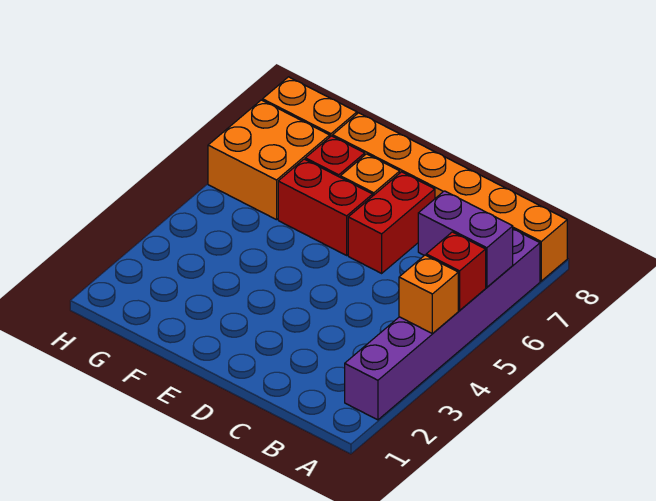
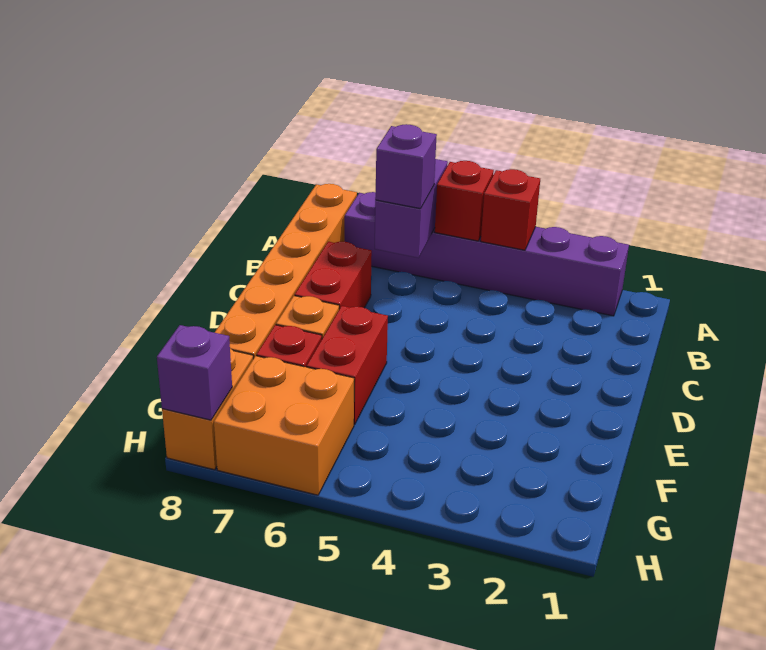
orange brick A4 level 2 -> red brick A4 level 2
none -> purple brick B6 level 3
red brick D6:D7 level 1 -> red brick C7:D7 level 1
none -> purple brick H8 level 2

